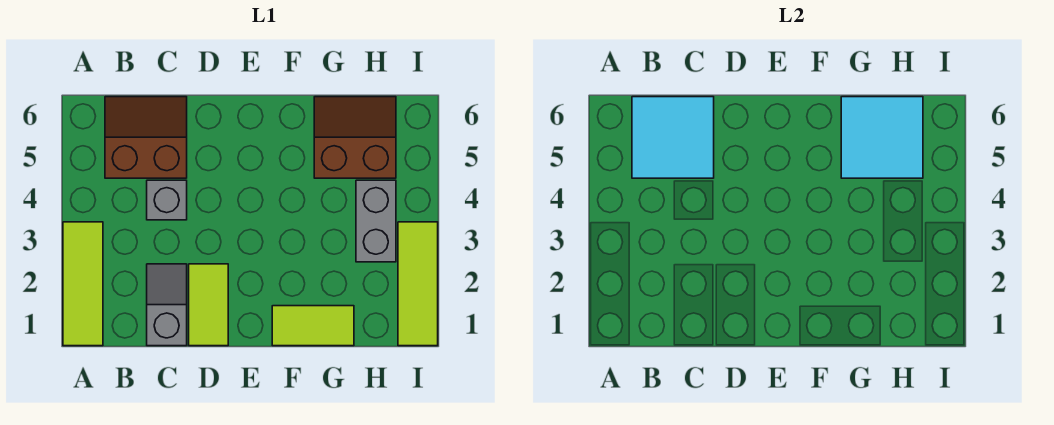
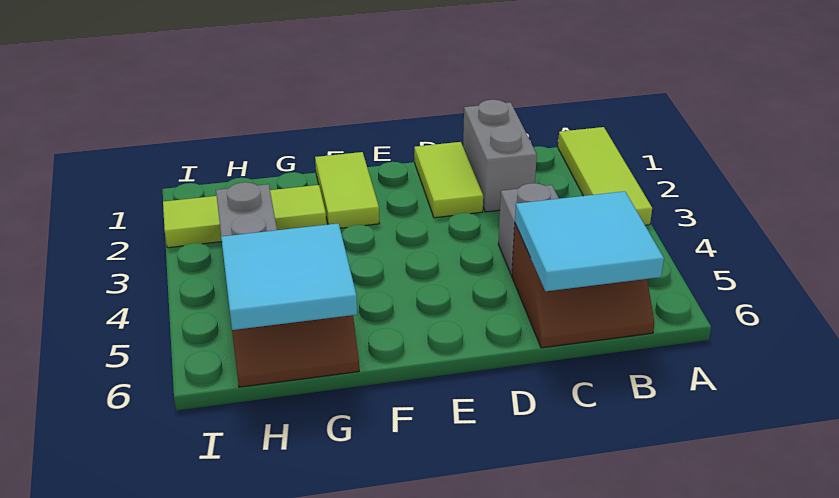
grey slope C1:C2 level 1 top 1 -> grey brick C1:C2 level 1
lime tile F1:G1 level 1 -> lime tile F1:F2 level 1
lime tile I1:I3 level 1 -> lime tile G2:I2 level 1

